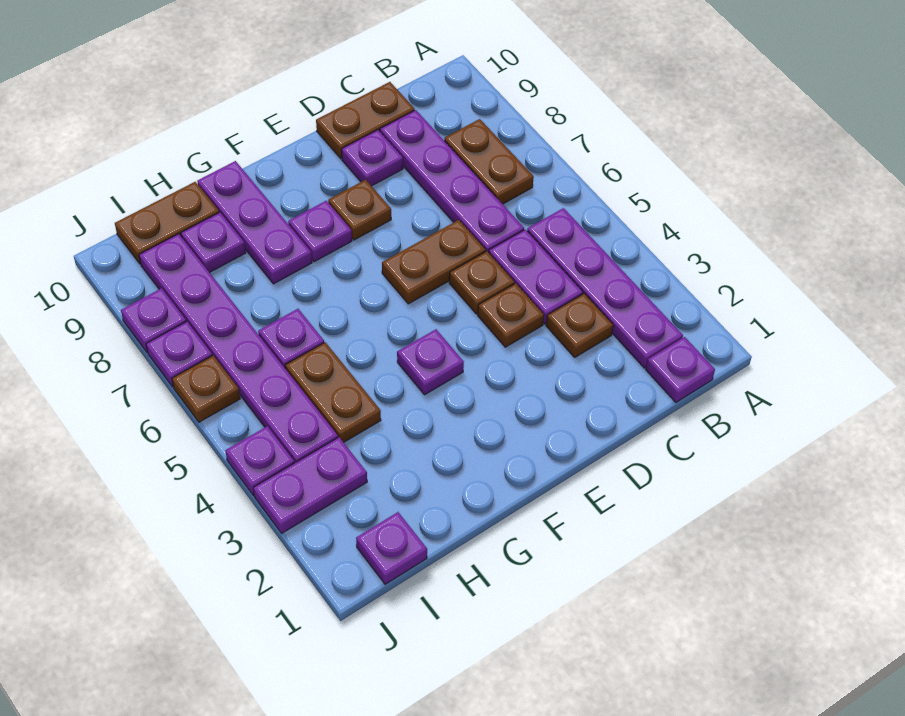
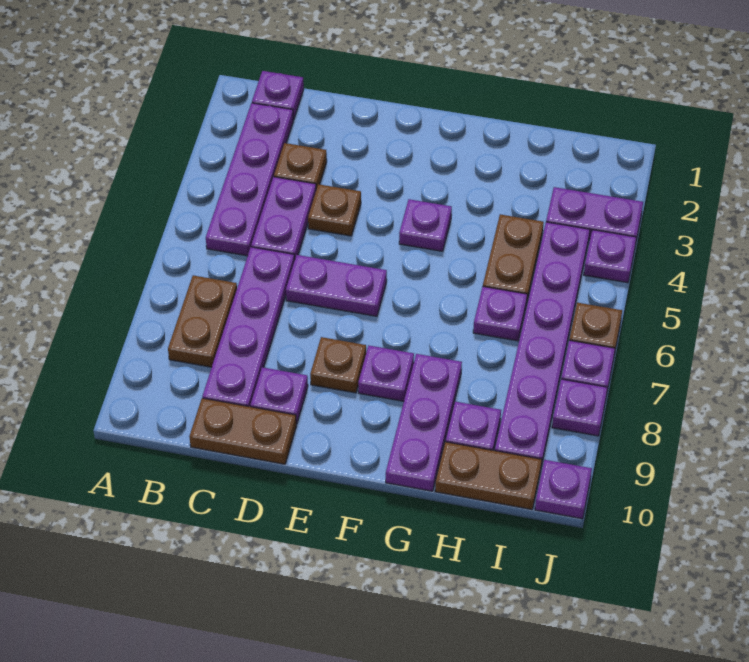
brown plate D5 level 1 -> none
brown plate D6:E6 level 1 -> purple plate D6:E6 level 1
purple plate I1 level 1 -> purple plate J10 level 1

